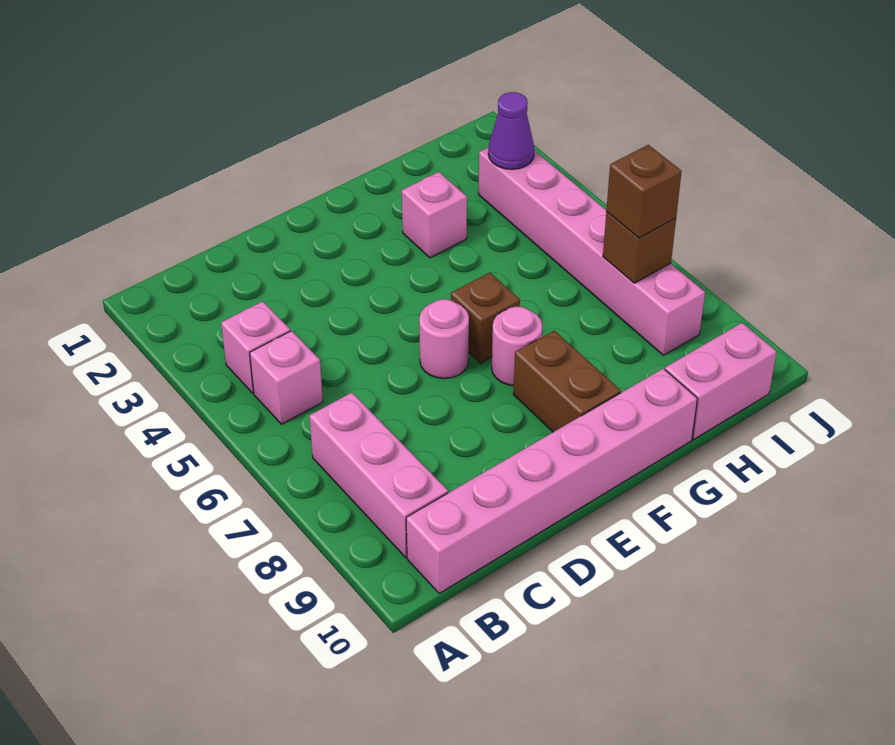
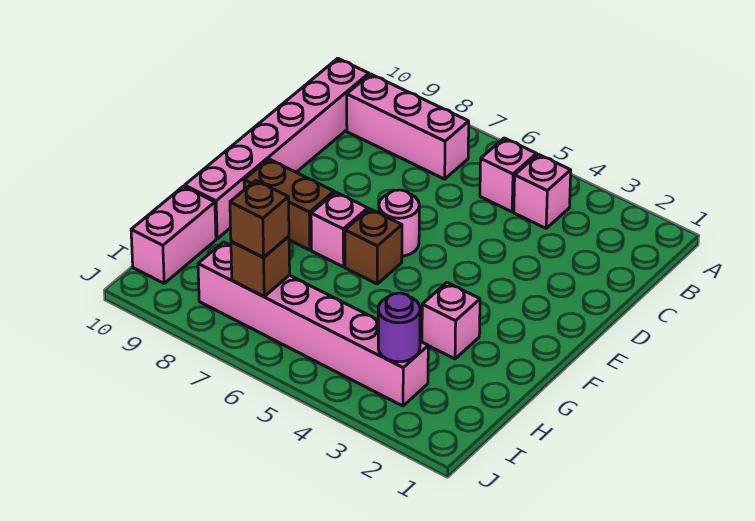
pink round brick F7 level 1 -> pink brick F7 level 1
purple cone I3 level 2 -> purple round brick I3 level 2

